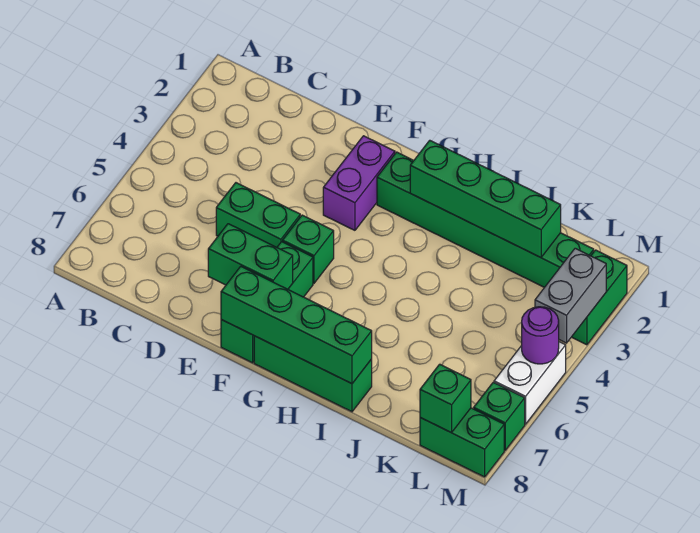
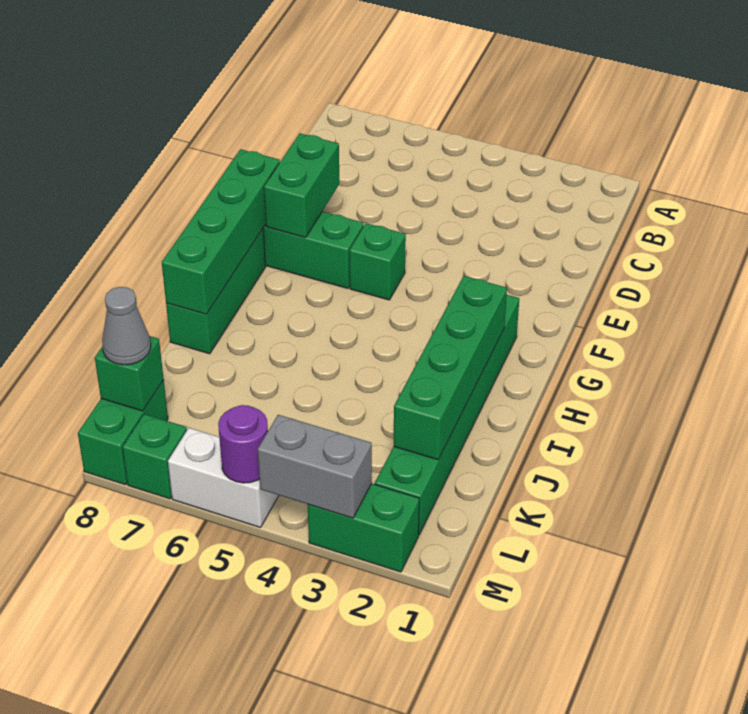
green brick D5:E5 level 1 -> none
purple brick F2:F3 level 1 -> none
none -> grey cone L8 level 3

